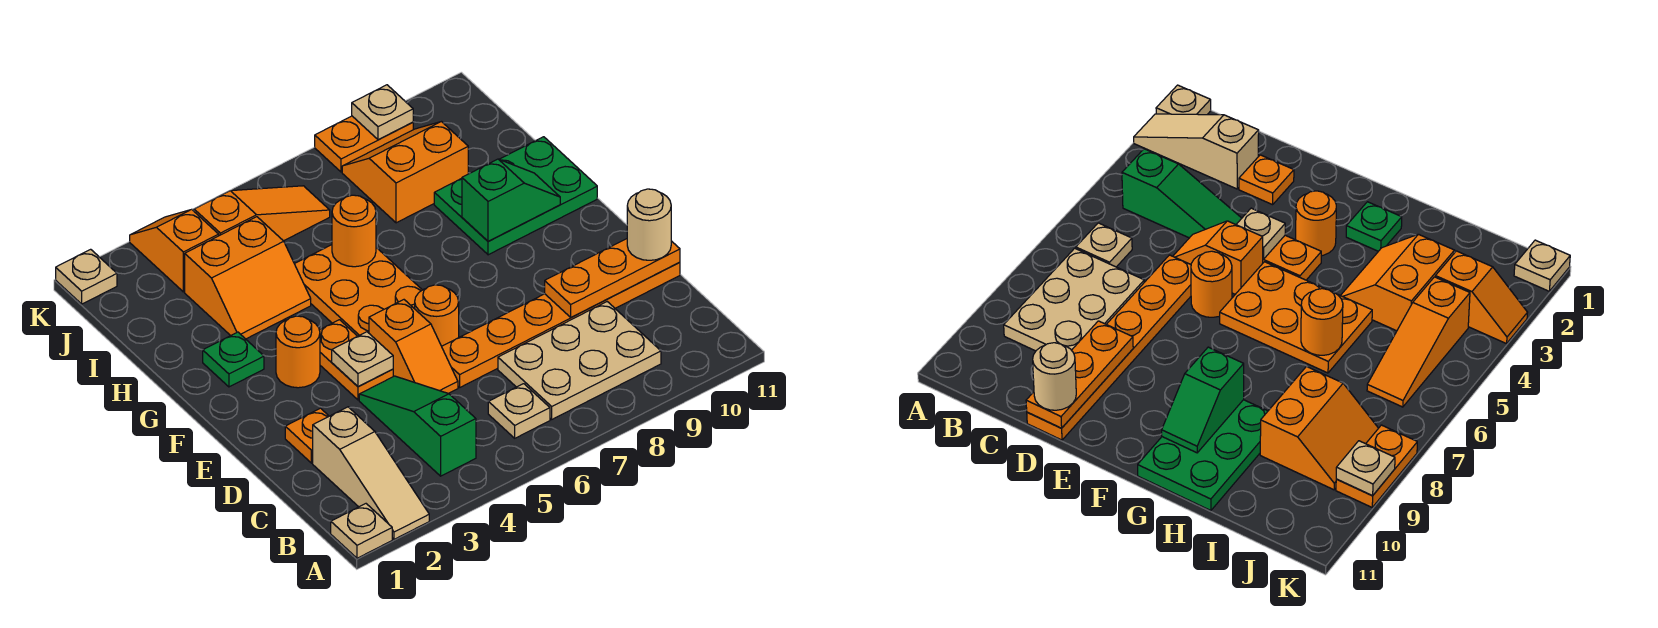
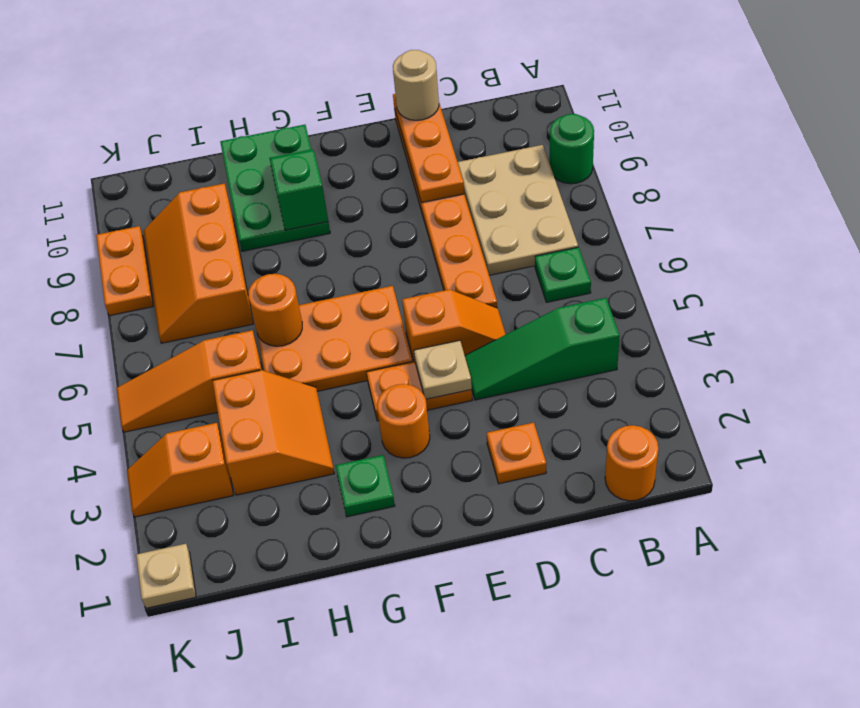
tan plate A1 level 1 -> none
tan slope A2:C2 level 1 top C -> none
none -> green round brick A9 level 1
tan plate B6 level 1 -> green plate B6 level 1
orange round brick E6 level 1 -> orange round brick B1 level 1
orange slope I8:J9 level 1 top I -> orange slope I7:J9 level 1 top I
orange slope J4:J6 level 1 top 4 -> orange slope I5:K5 level 1 top I
tan plate K9 level 2 -> none

